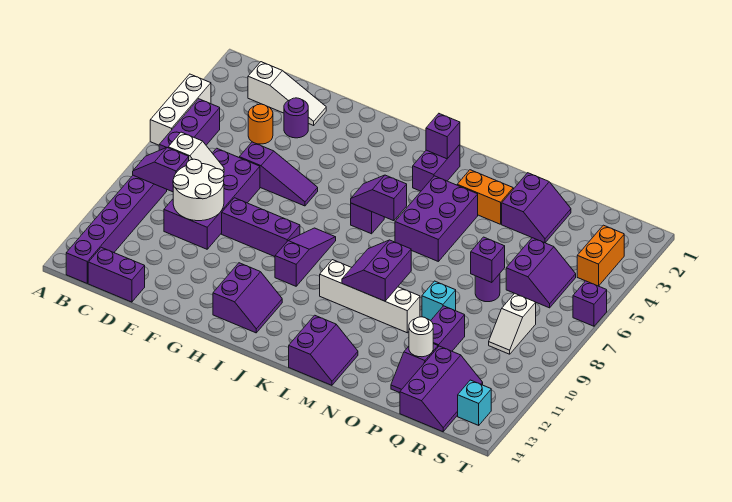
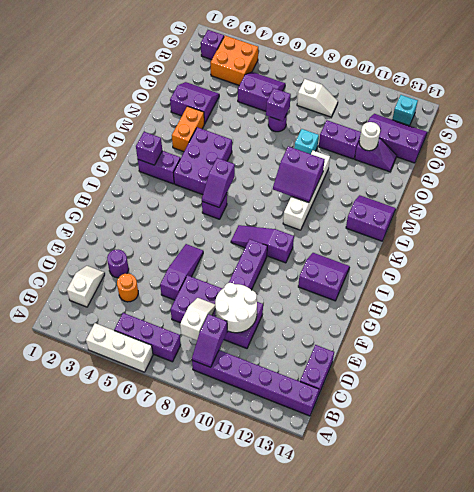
white slope C2:E2 level 1 top C -> white slope C2:D2 level 1 top C
purple brick L4:M6 level 1 -> purple brick K4:M5 level 1
orange brick S3:S4 level 1 -> orange brick R3:S4 level 1
purple brick T6 level 1 -> purple brick S2 level 1

